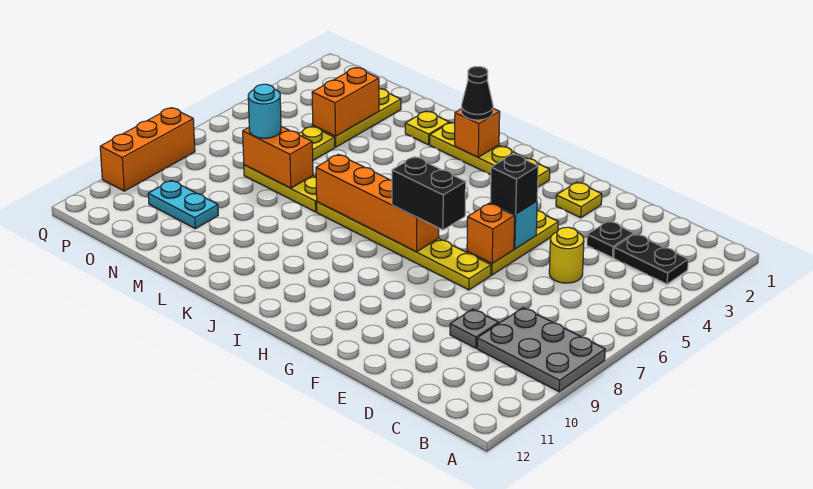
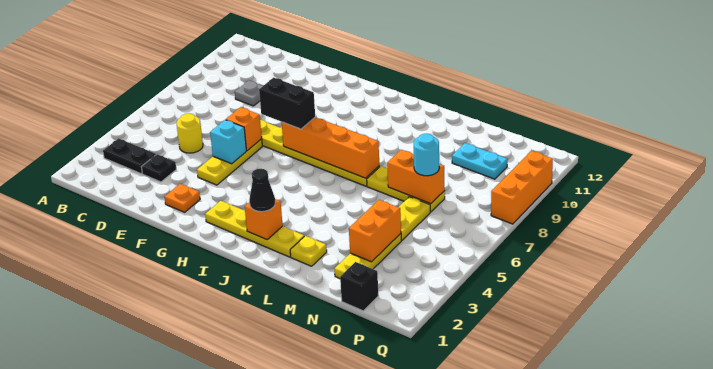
grey plate A8:C9 level 1 -> none
yellow plate F2 level 1 -> orange plate F2 level 1
black brick F5 level 3 -> black brick O1 level 1

